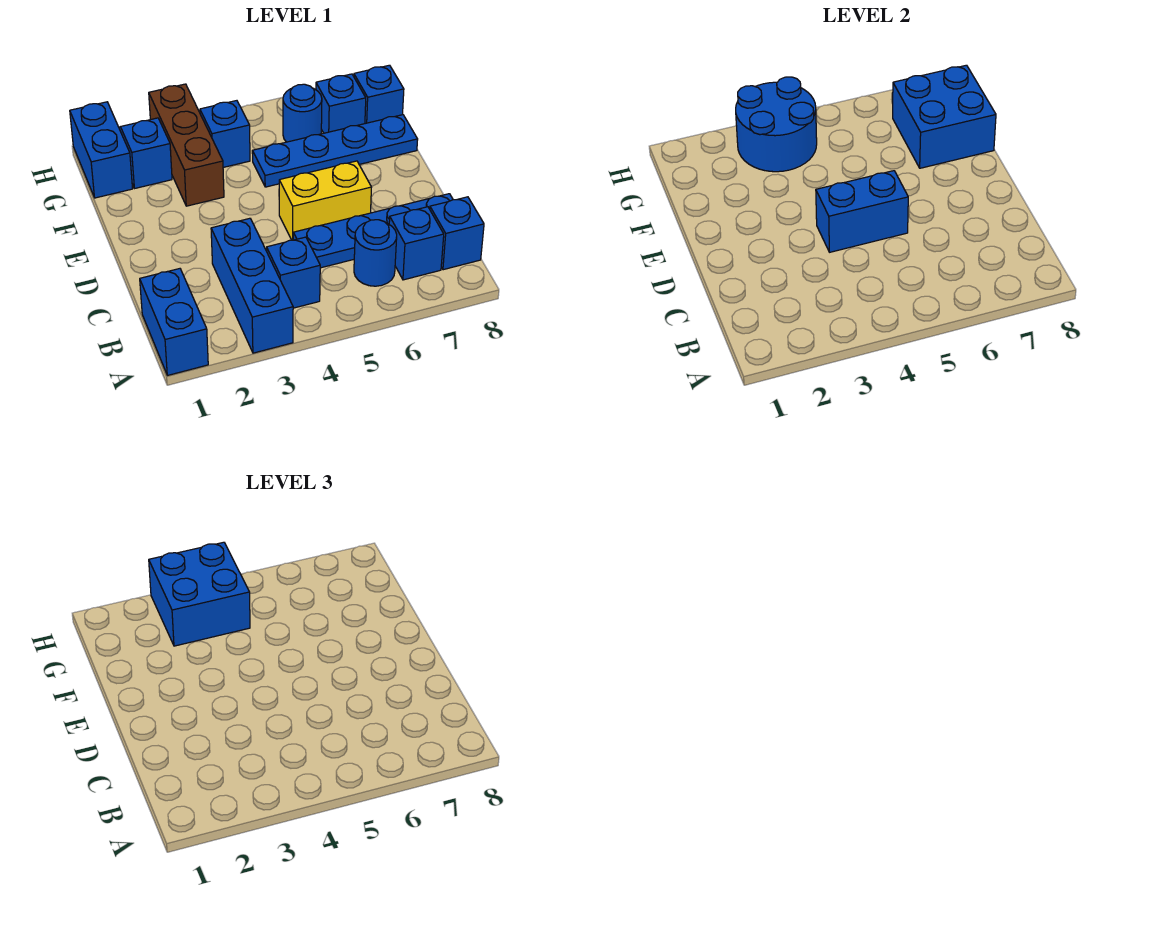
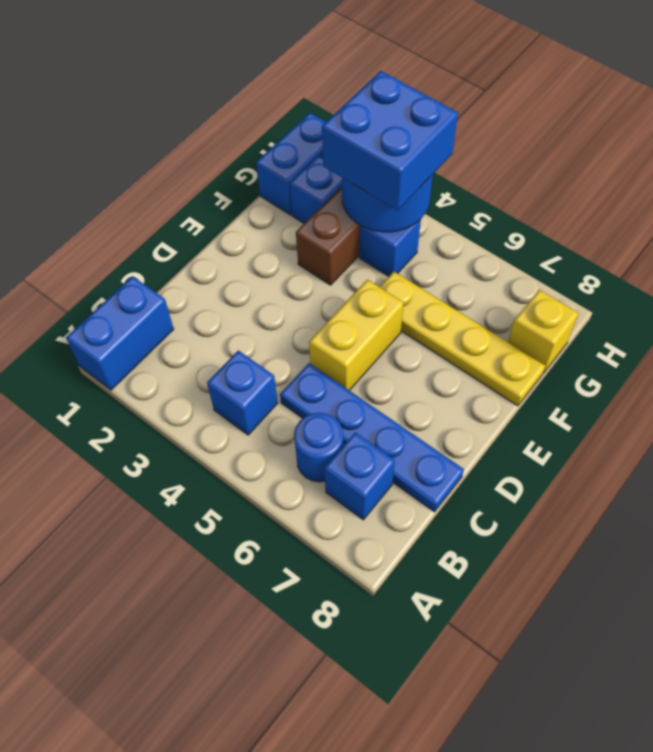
blue brick A3:C3 level 1 -> none
blue brick B8 level 1 -> none
blue brick D4:D5 level 2 -> none
yellow brick D5:D6 level 1 -> yellow brick D5:E5 level 1
blue plate F5:F8 level 1 -> yellow plate F5:F8 level 1
blue brick F7:G8 level 2 -> none
blue round brick G6 level 1 -> none
blue brick G7 level 1 -> none
blue brick G8 level 1 -> yellow brick G8 level 1

